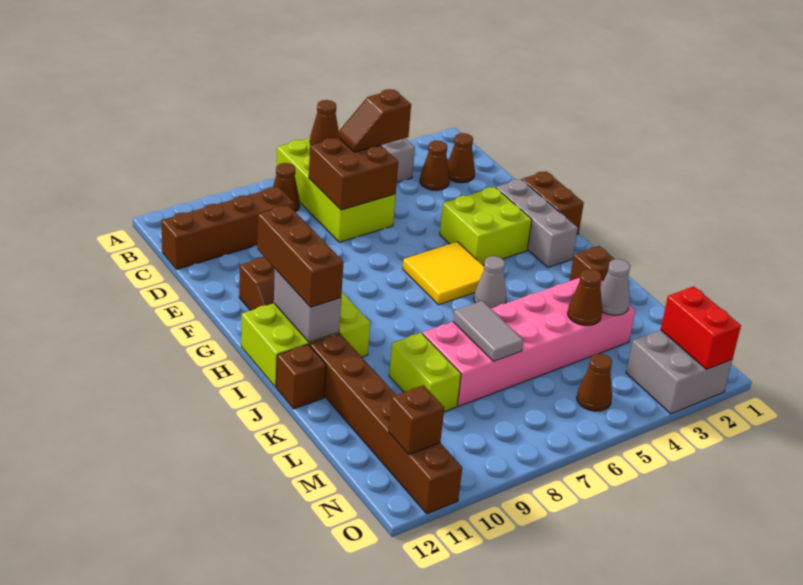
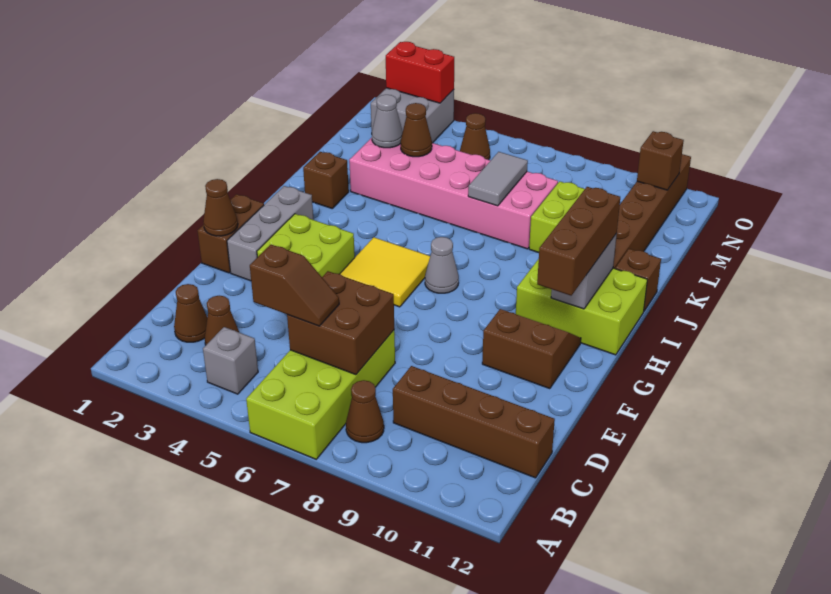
brown cone A6 level 2 -> brown cone F1 level 2
grey cone I5 level 1 -> grey cone H7 level 1
red brick N2:O2 level 2 -> red brick O2:O3 level 2

